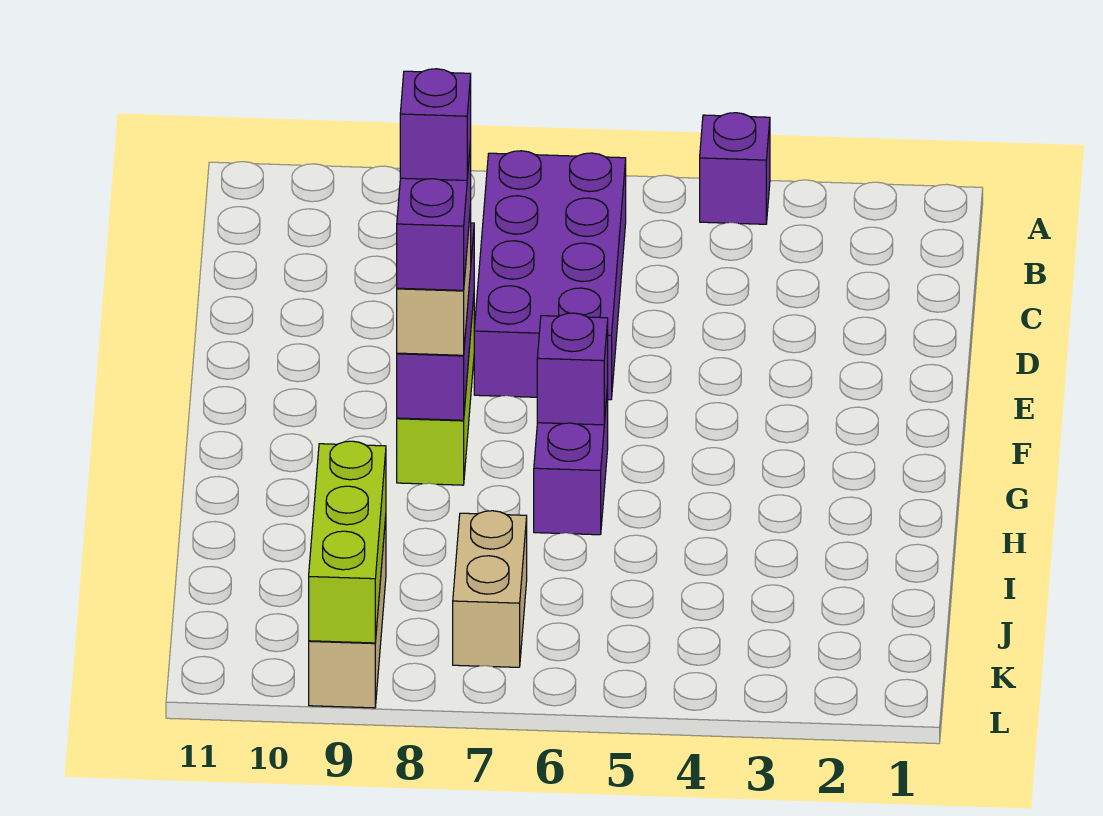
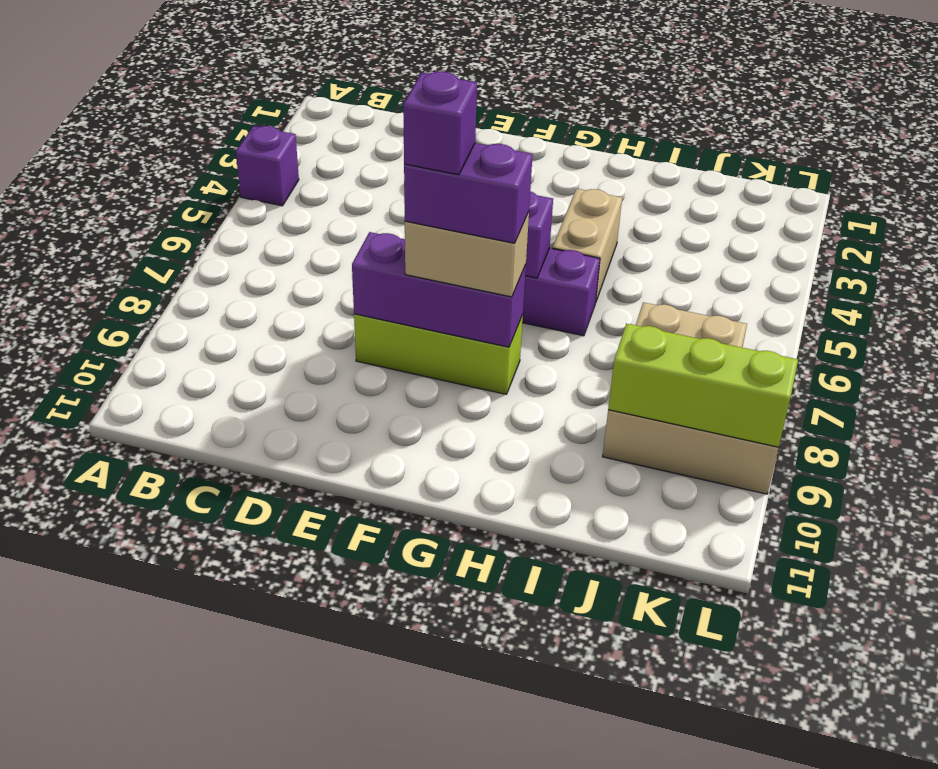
purple brick B6:E7 level 1 -> none
none -> tan brick H4:H5 level 1

